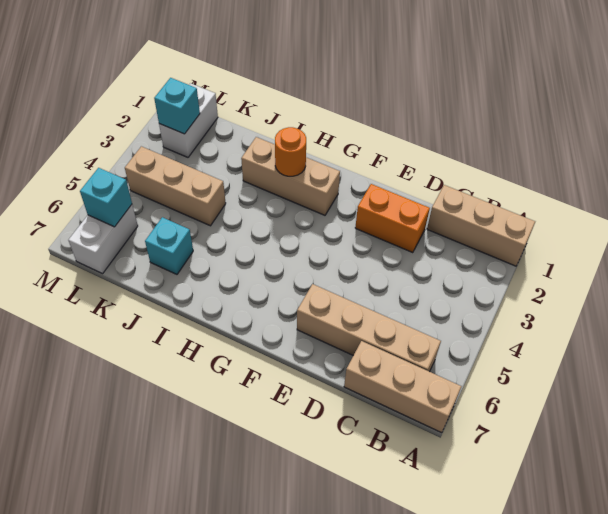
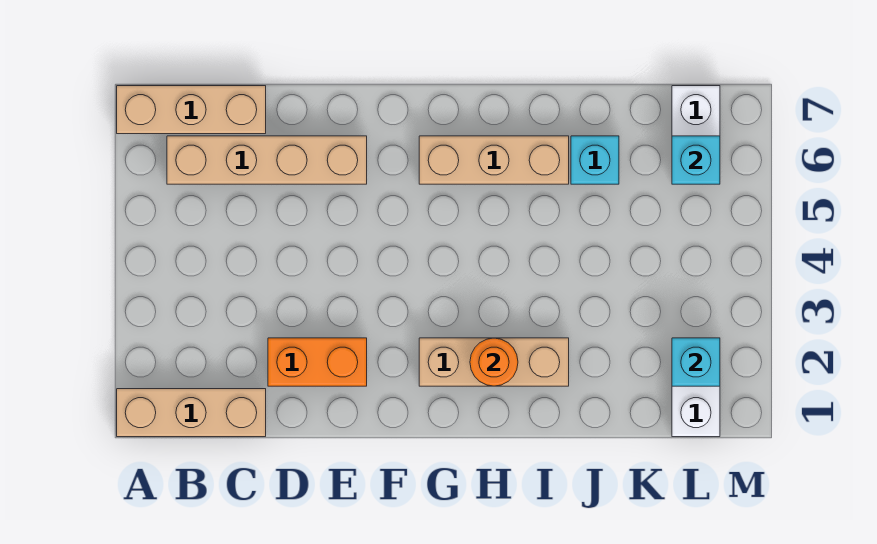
tan brick J4:L4 level 1 -> tan brick G6:I6 level 1

